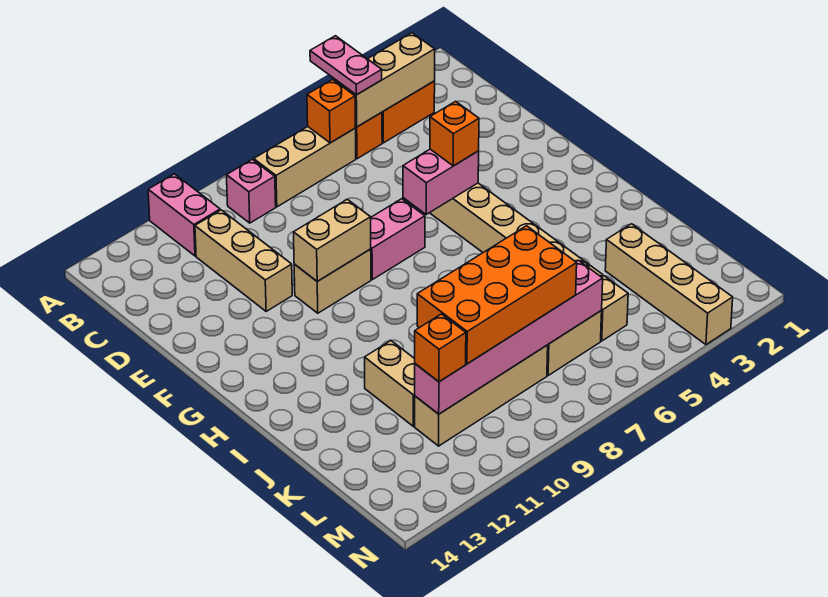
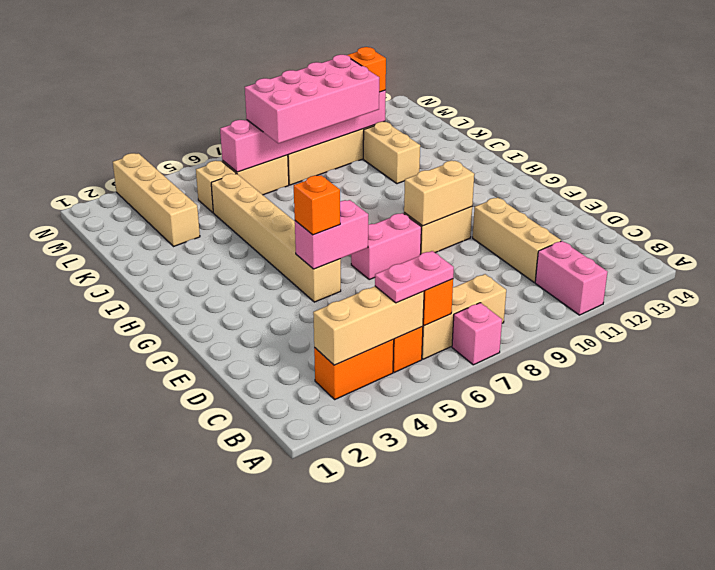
pink plate A5:B5 level 3 -> pink plate B5:B6 level 3
pink brick B9 level 1 -> pink brick A7 level 1
orange brick K7:L10 level 3 -> pink brick K7:L10 level 3

